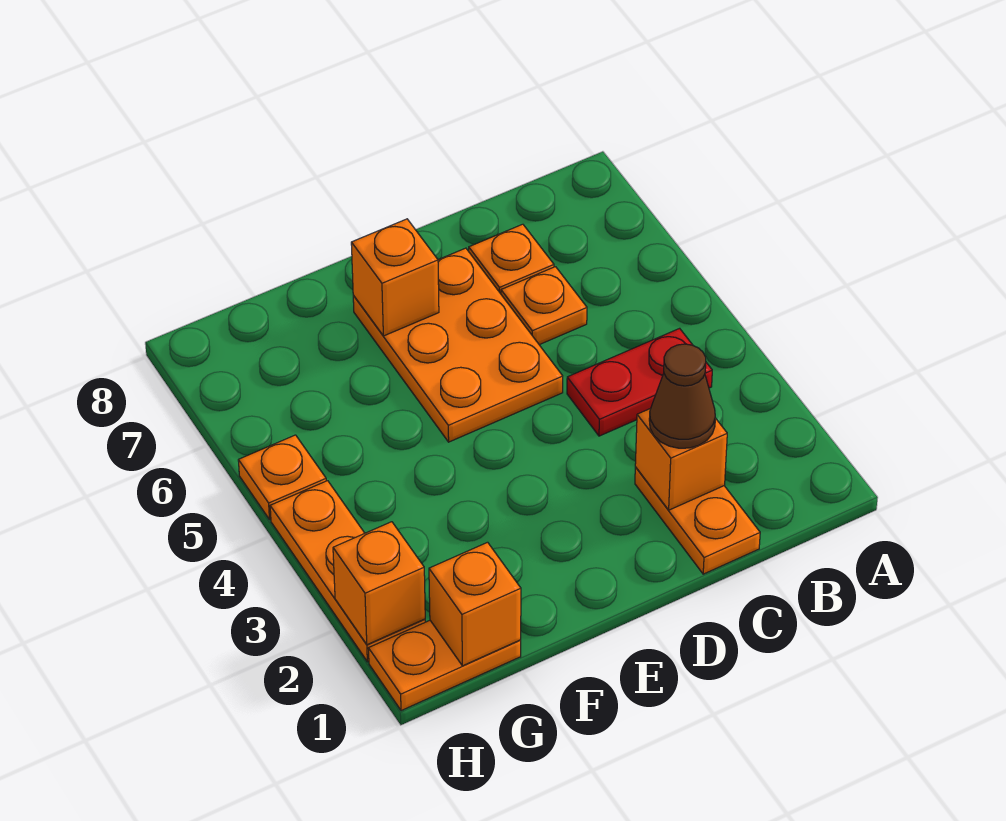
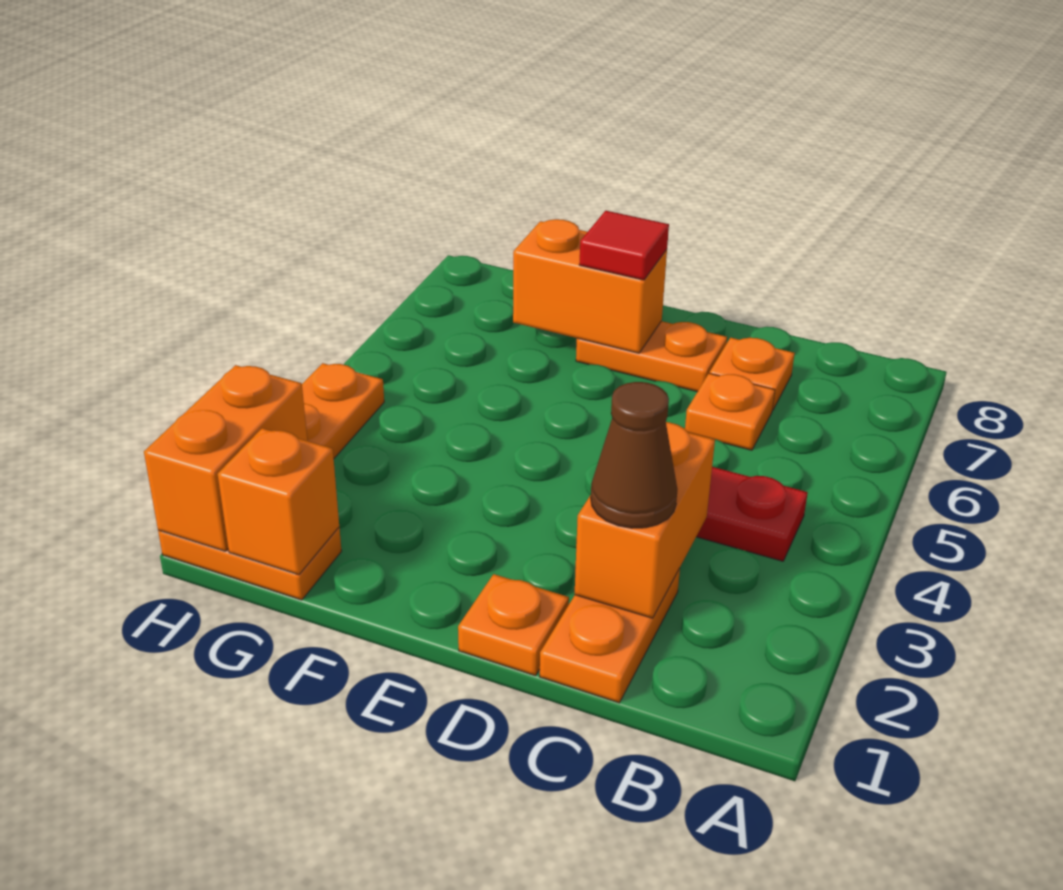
orange brick C2 level 2 -> orange brick C2:C3 level 2
orange plate D5:E7 level 1 -> orange plate D7:E7 level 1
orange brick E7 level 2 -> orange brick E7:F7 level 2
none -> red tile E7 level 3
orange brick H2 level 2 -> orange brick H1:H2 level 2
orange plate H5 level 1 -> orange plate D1 level 1

